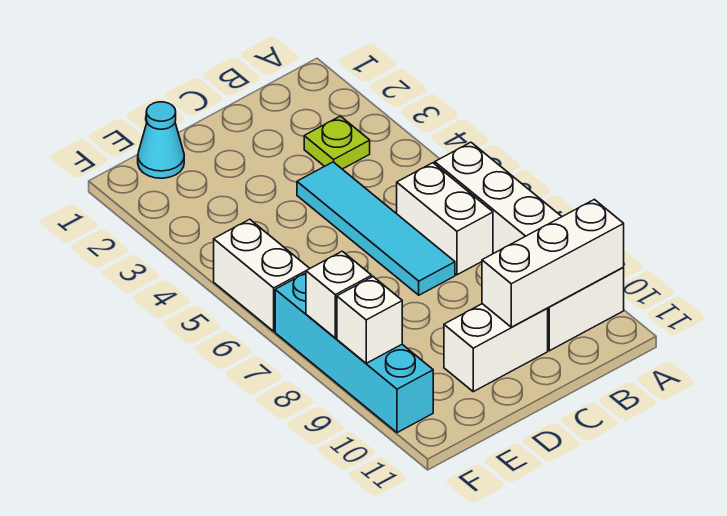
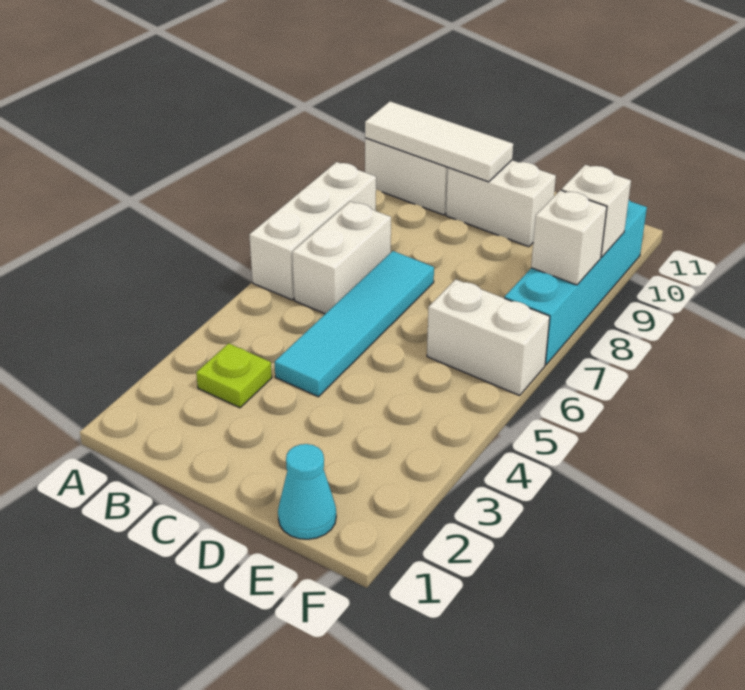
white brick A10:C10 level 2 -> white tile A10:C10 level 2
white brick F5:F6 level 1 -> white brick E6:F6 level 1

